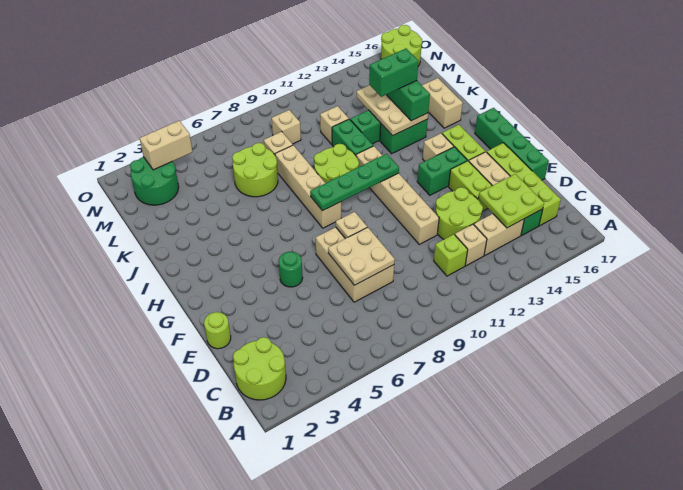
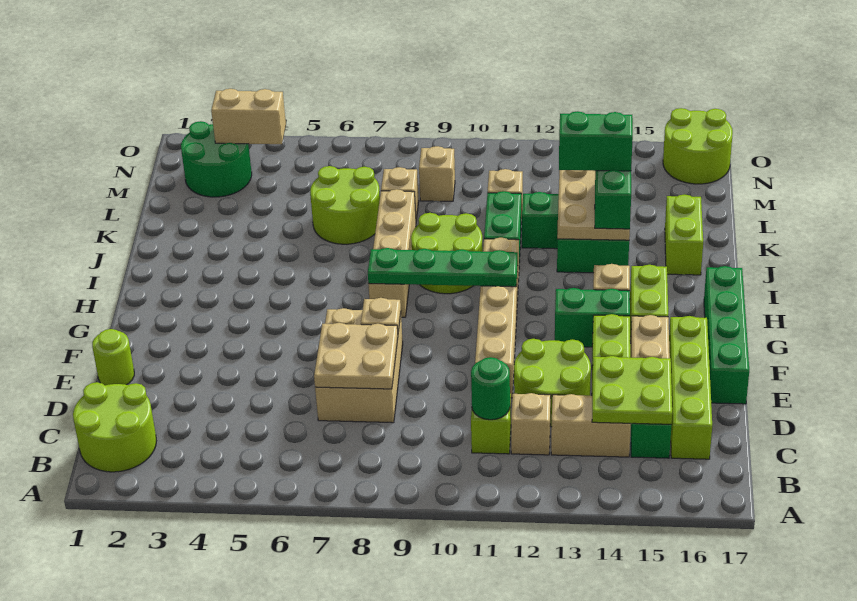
green round brick F5 level 1 -> green round brick C11 level 2
tan brick J16:K16 level 1 -> lime brick J16:K16 level 1

